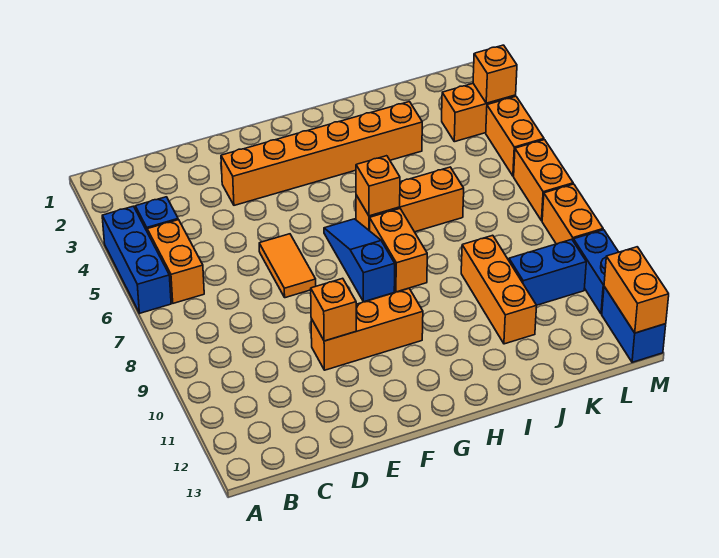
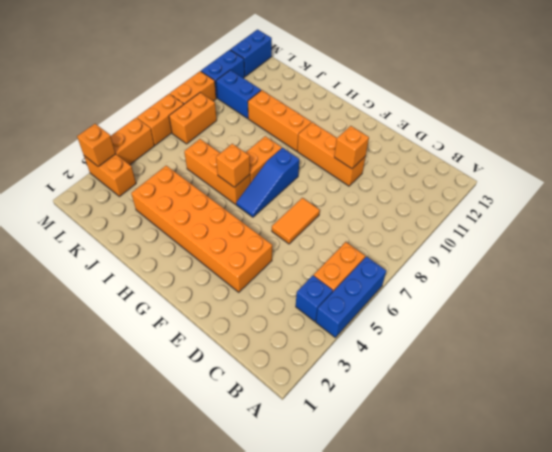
orange brick E3:J3 level 1 -> orange brick E3:J4 level 1
orange brick J9:J11 level 1 -> orange brick H10:J10 level 1
orange brick M12:M13 level 2 -> orange brick L7:L8 level 1

